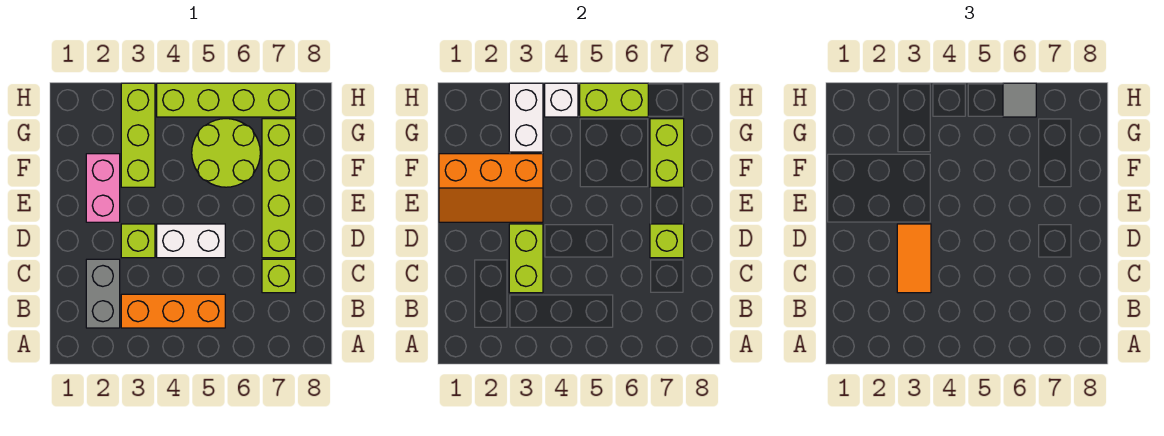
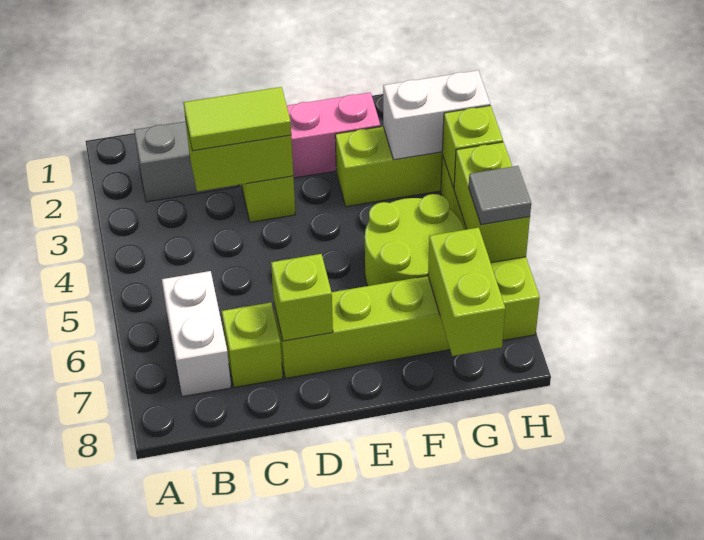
orange brick B3:B5 level 1 -> none
orange tile C3:D3 level 3 -> lime tile C3:D3 level 3
white brick D4:D5 level 1 -> white brick B6:B7 level 1
orange slope E1:F3 level 2 top F -> none
lime brick F7:G7 level 2 -> lime brick G7:G8 level 2
white brick H4 level 2 -> lime brick H4 level 2

